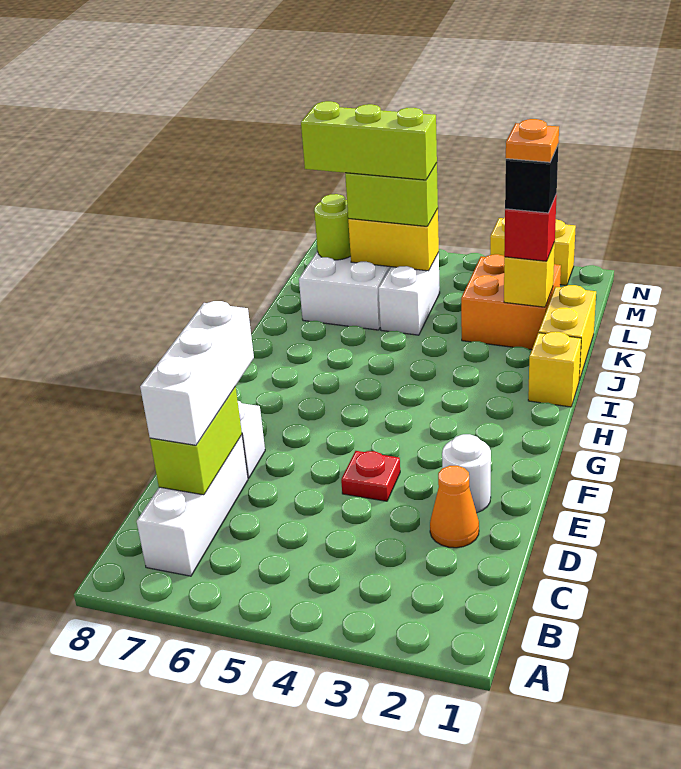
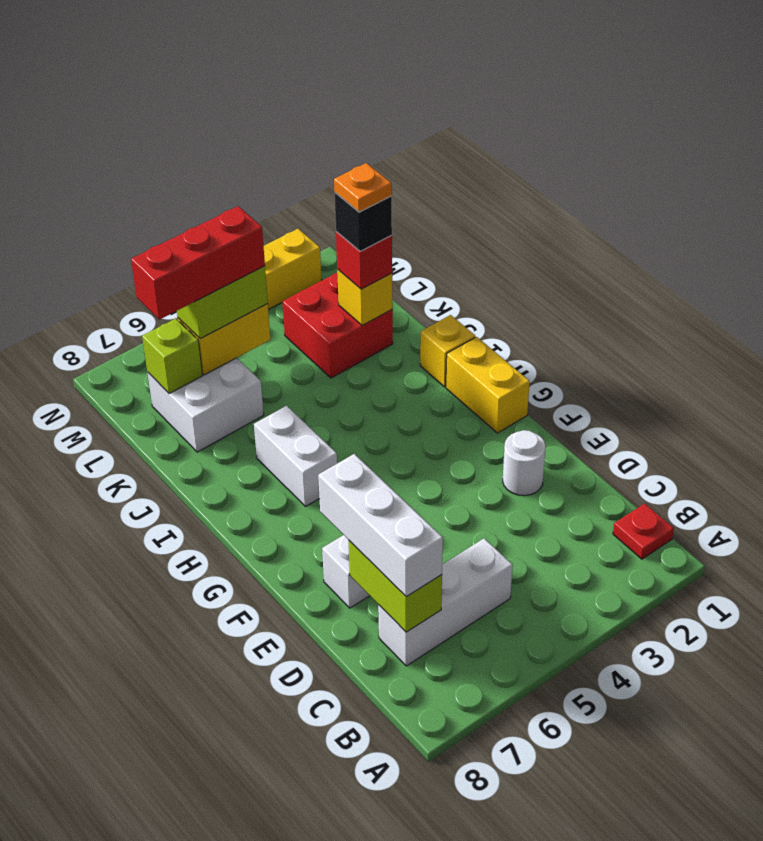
white brick B7:D7 level 1 -> white brick C5:C7 level 1
orange cone D2 level 1 -> none
red plate E4 level 1 -> red plate B1 level 1
yellow brick J1:K1 level 1 -> yellow brick G1:H1 level 1
orange brick K2:L3 level 1 -> red brick K2:L3 level 1
white brick K5:L5 level 1 -> white brick H6:I6 level 1
lime brick L5:L7 level 4 -> red brick L5:L7 level 4
lime round brick L7 level 2 -> lime brick L7 level 2

